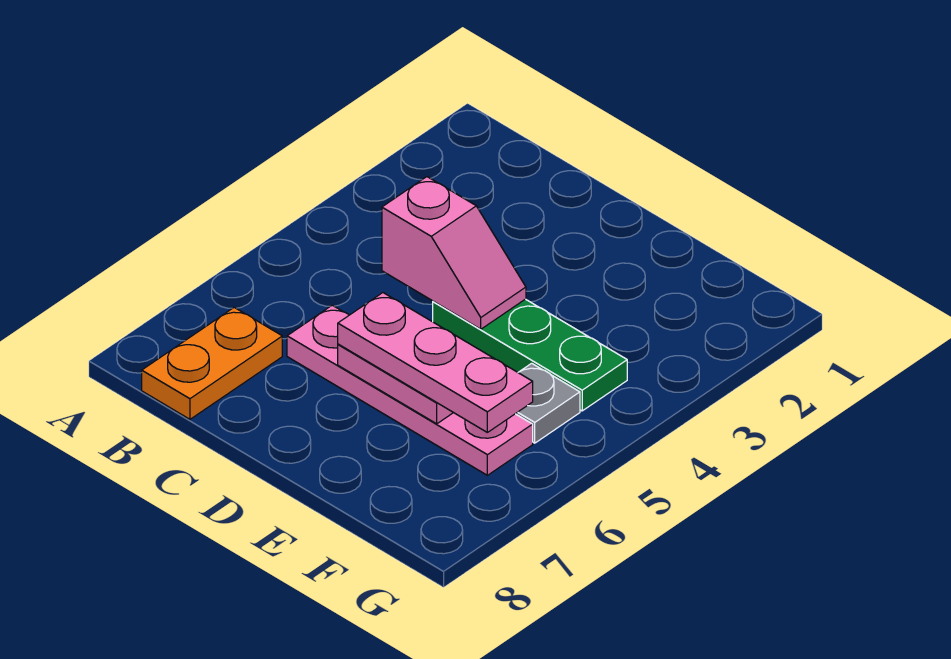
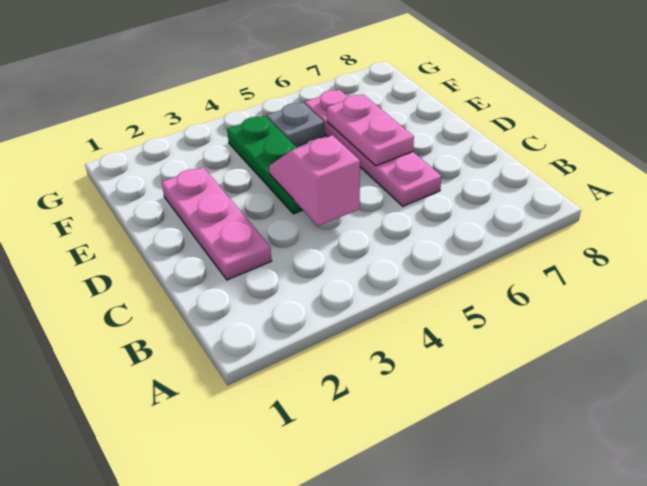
orange plate B7:B8 level 1 -> none
pink plate D6:F6 level 3 -> pink plate C2:E2 level 1

